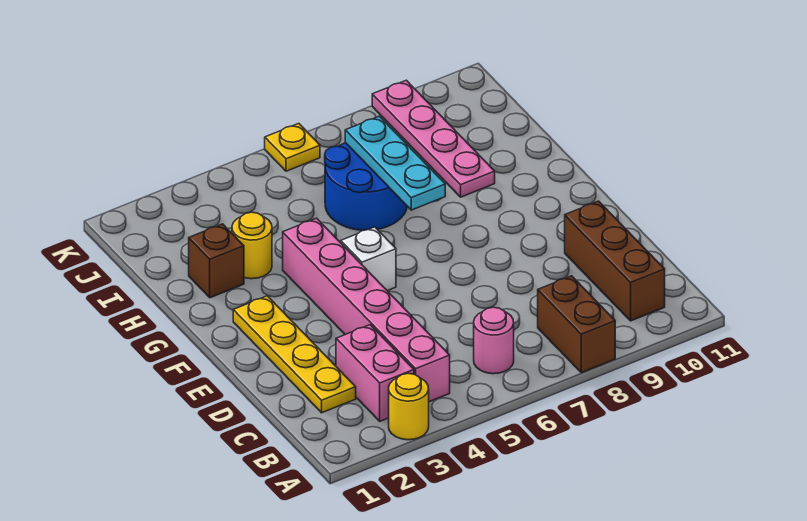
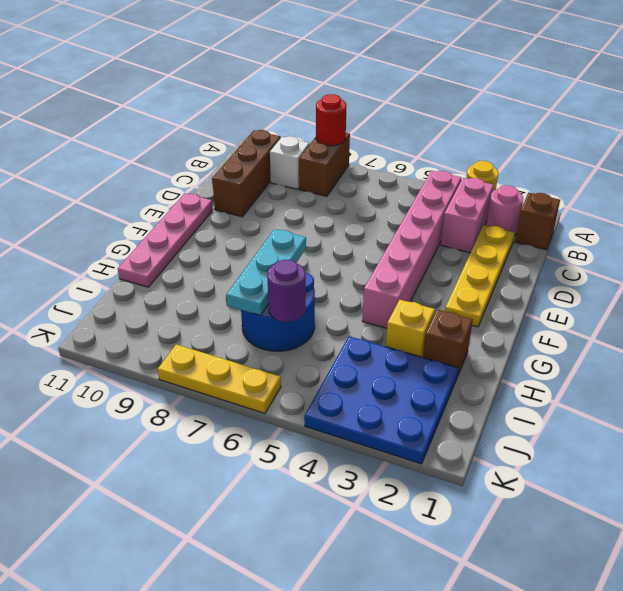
none -> red round brick A8 level 2
none -> brown brick B1 level 1
pink round brick B6 level 1 -> pink round brick B2 level 1
white brick F5 level 1 -> white brick B9 level 1
yellow round brick H3 level 1 -> yellow brick H3 level 1
pink plate H9:K9 level 1 -> pink plate E11:H11 level 1
none -> blue plate I2:K4 level 1
none -> purple round brick I6 level 2
yellow plate K6 level 1 -> yellow plate K6:K8 level 1

